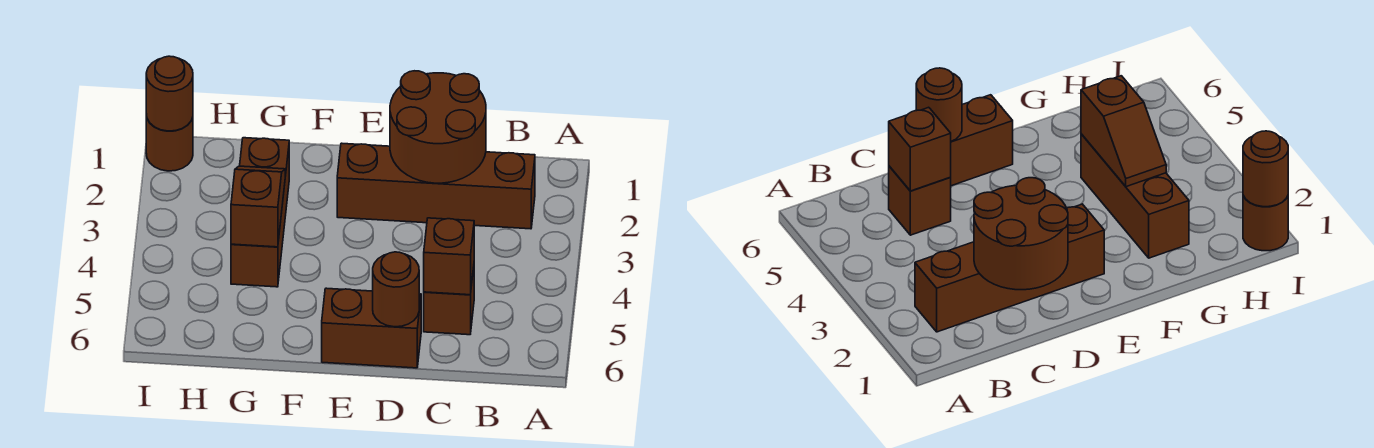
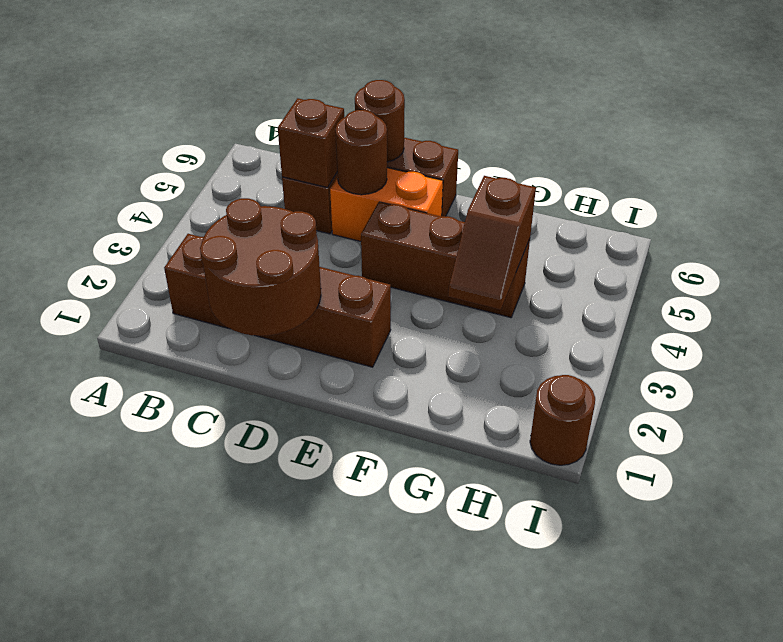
none -> orange brick D5:E5 level 1
brown brick G2:G4 level 1 -> brown brick E4:G4 level 1
brown round brick I1 level 2 -> brown round brick D5 level 2

